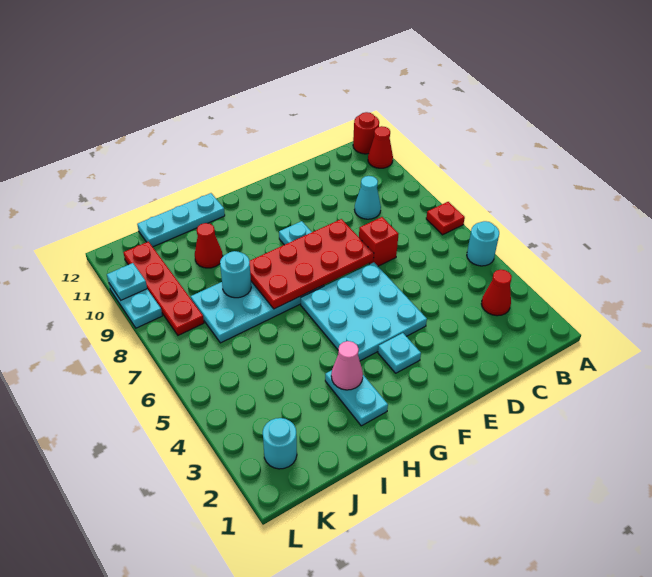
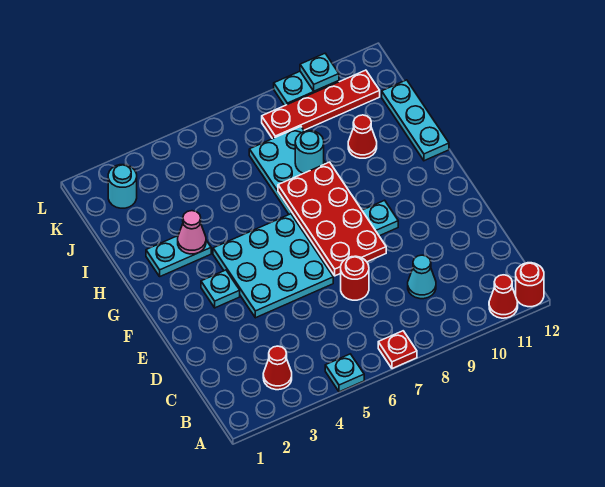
cyan round brick A5 level 1 -> cyan plate A5 level 1
red brick D7 level 1 -> red round brick D7 level 1

